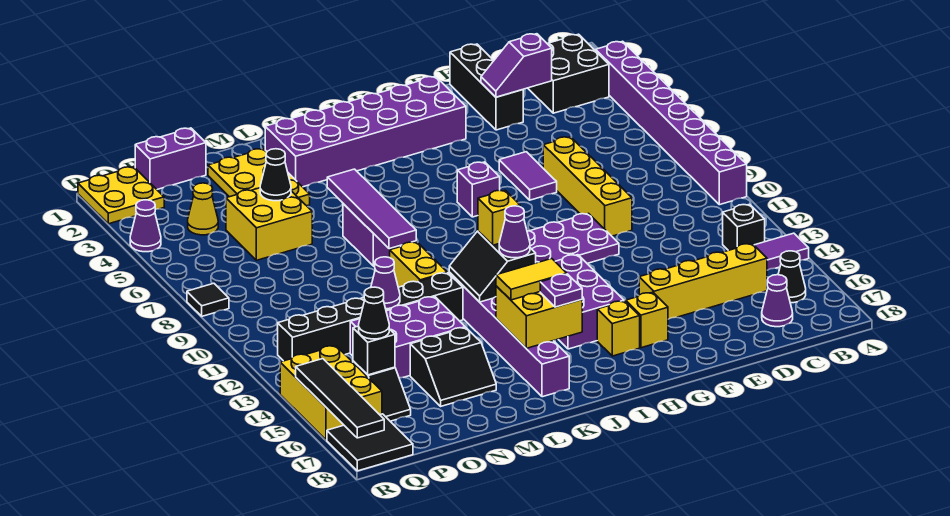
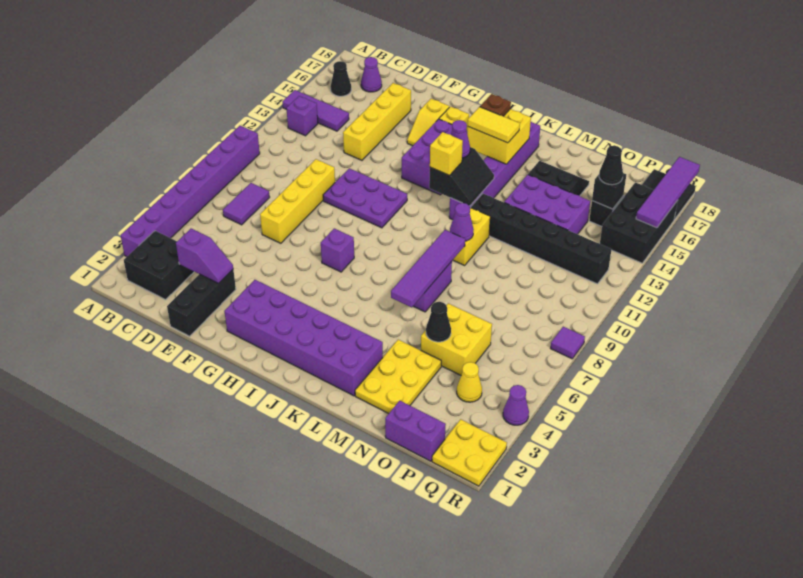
black brick B13 level 1 -> purple brick B13 level 1
yellow brick C15:F15 level 1 -> yellow brick E13:E16 level 1
purple tile F6:F7 level 1 -> purple tile C7:C8 level 1
purple plate J16 level 3 -> brown plate J16 level 3
purple cone N12 level 2 -> purple cone L10 level 2
yellow brick Q14:R16 level 1 -> black brick Q14:R16 level 1
black tile R8 level 1 -> purple tile R8 level 1
black tile R15:R18 level 2 -> purple tile R15:R18 level 2

